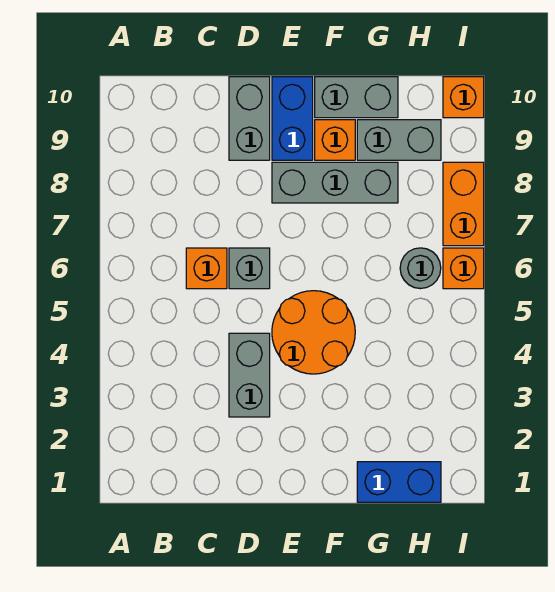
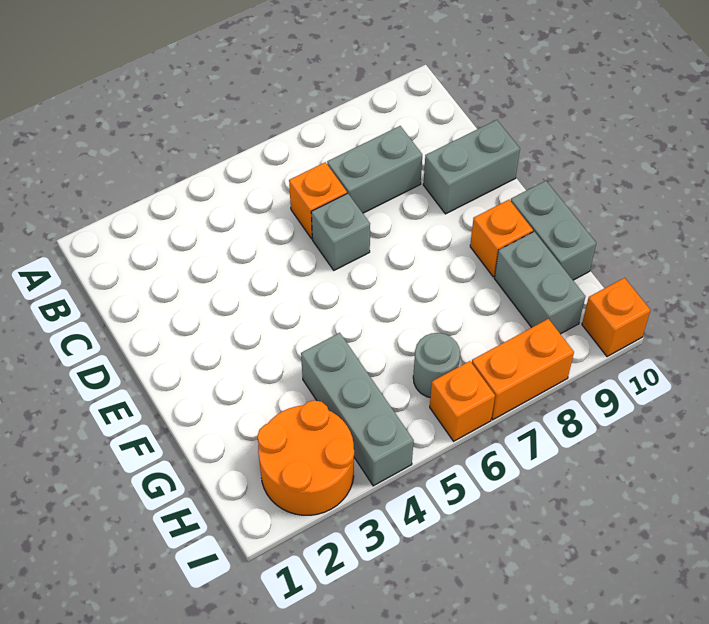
grey brick D3:D4 level 1 -> grey brick C7:C8 level 1
orange round brick E4:F5 level 1 -> orange round brick H2:I3 level 1
grey brick E8:G8 level 1 -> grey brick G4:I4 level 1
blue brick E9:E10 level 1 -> none
blue brick G1:H1 level 1 -> none

